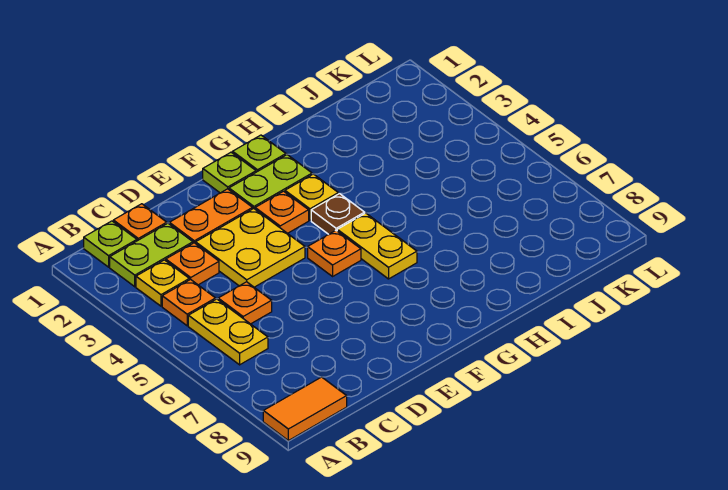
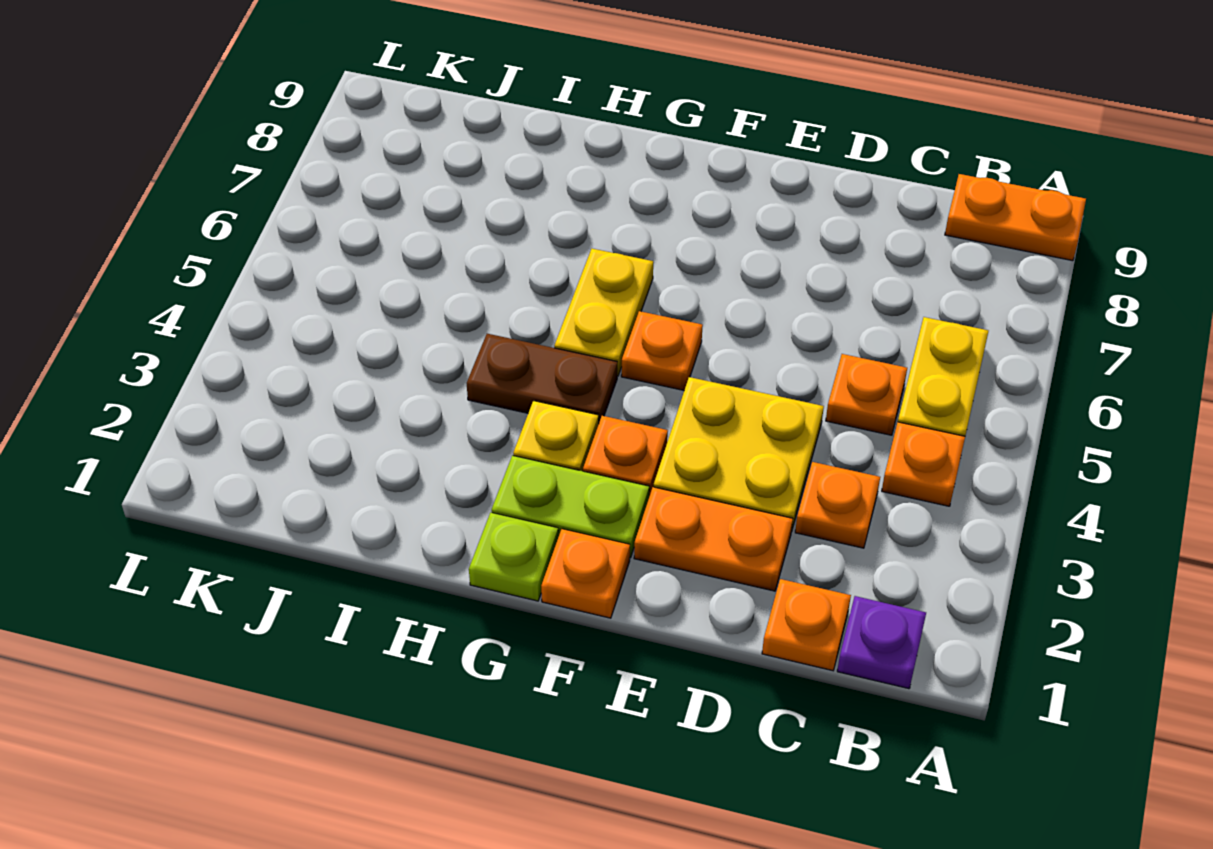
orange tile A9:B9 level 1 -> orange plate A9:B9 level 1
lime plate B1 level 1 -> purple plate B1 level 1
lime plate B2:C2 level 1 -> none
yellow plate B3 level 1 -> none
lime plate F1 level 1 -> orange plate F1 level 1
brown plate G4 level 1 -> brown plate G4:H4 level 1

